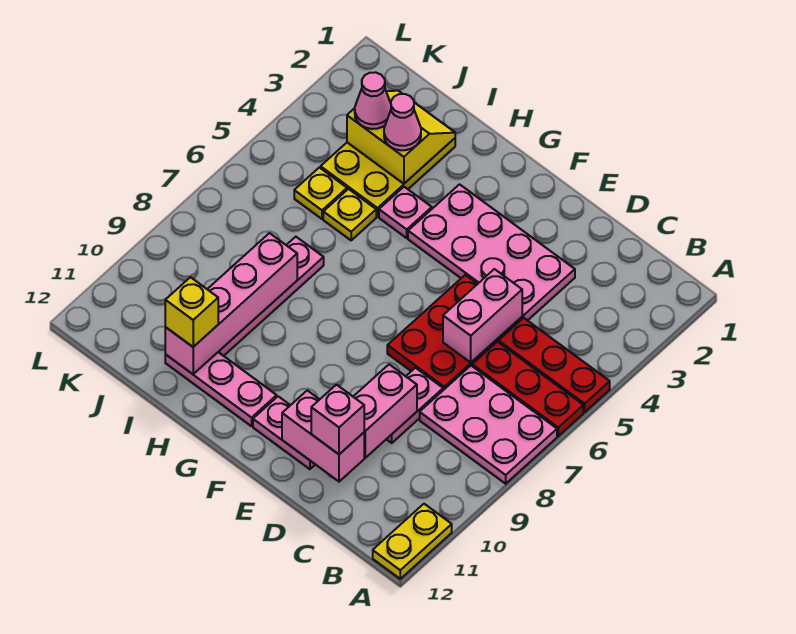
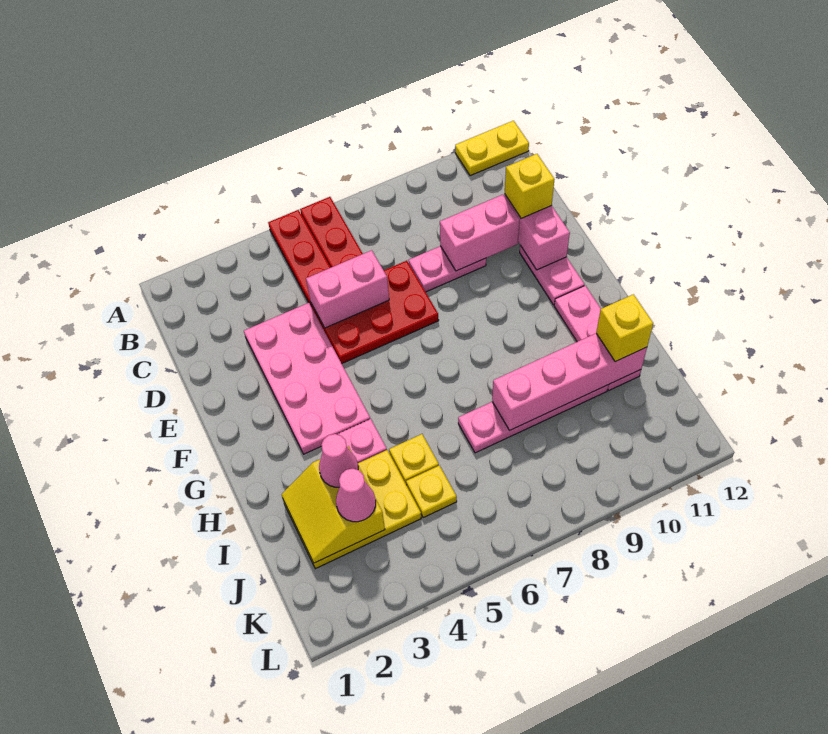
pink plate A7:C8 level 1 -> none
pink brick D11 level 3 -> yellow brick D11 level 3

